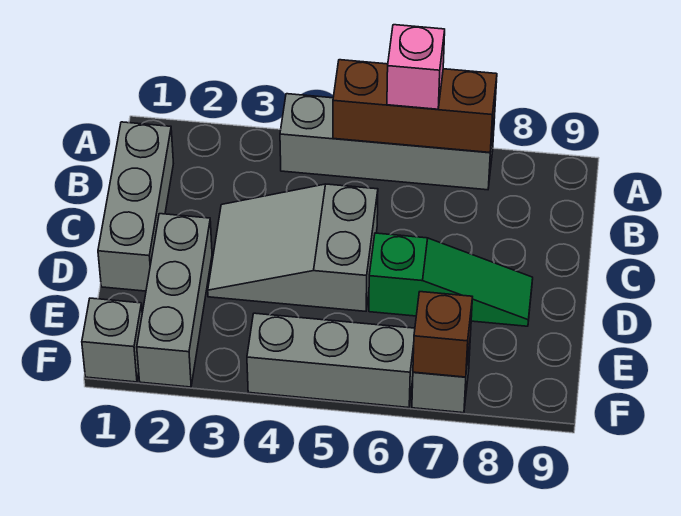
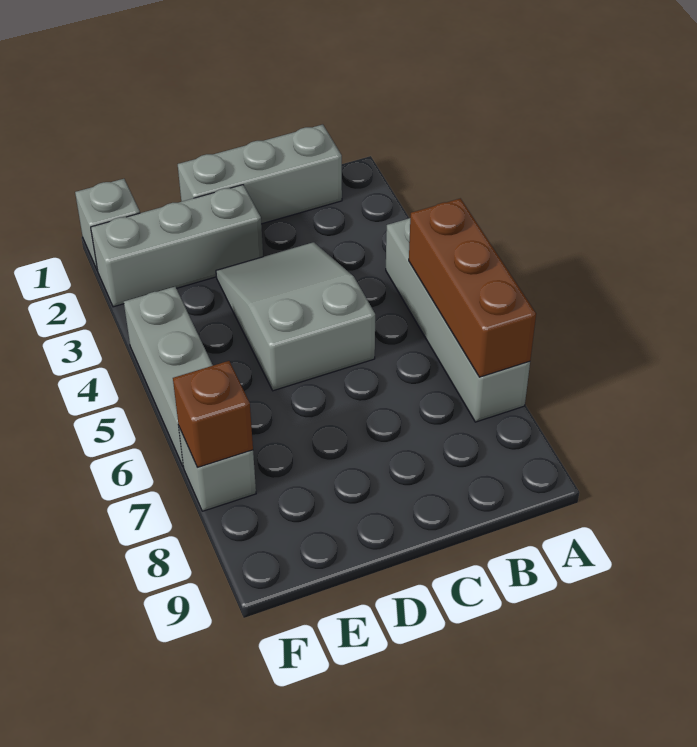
pink brick A6 level 3 -> none
green slope D6:D8 level 1 top 6 -> none

